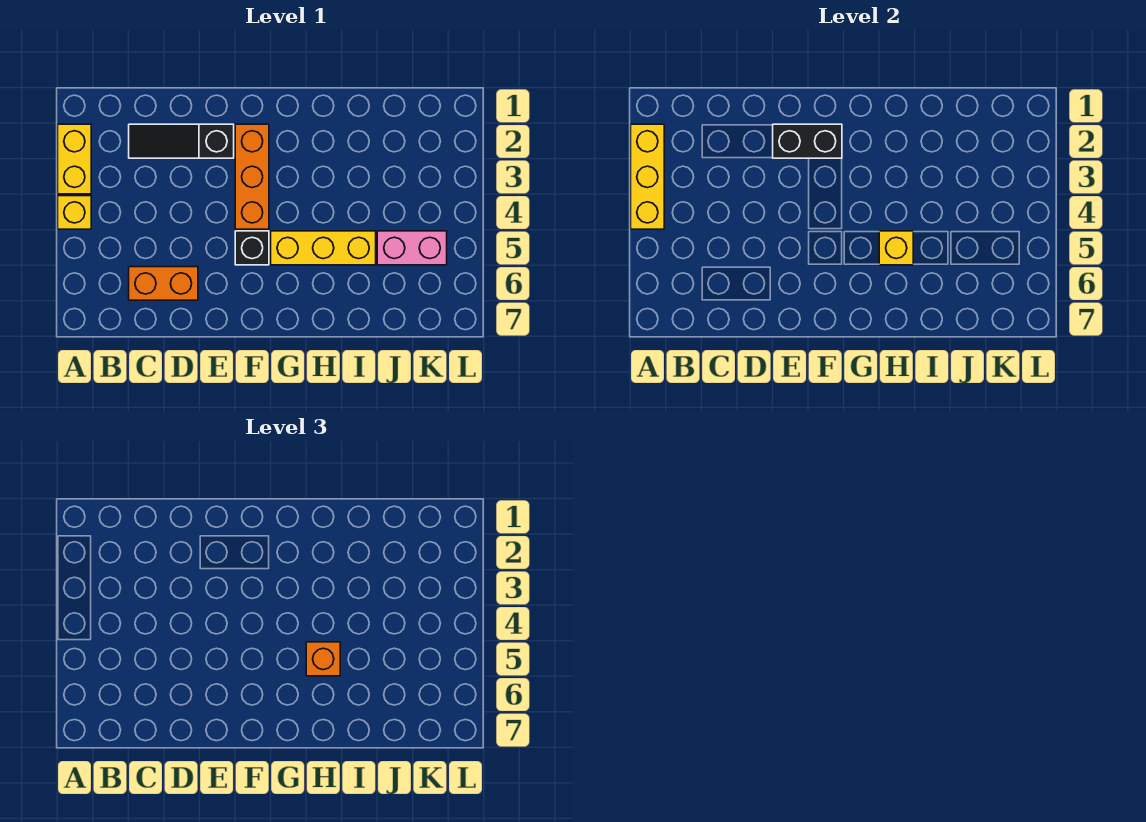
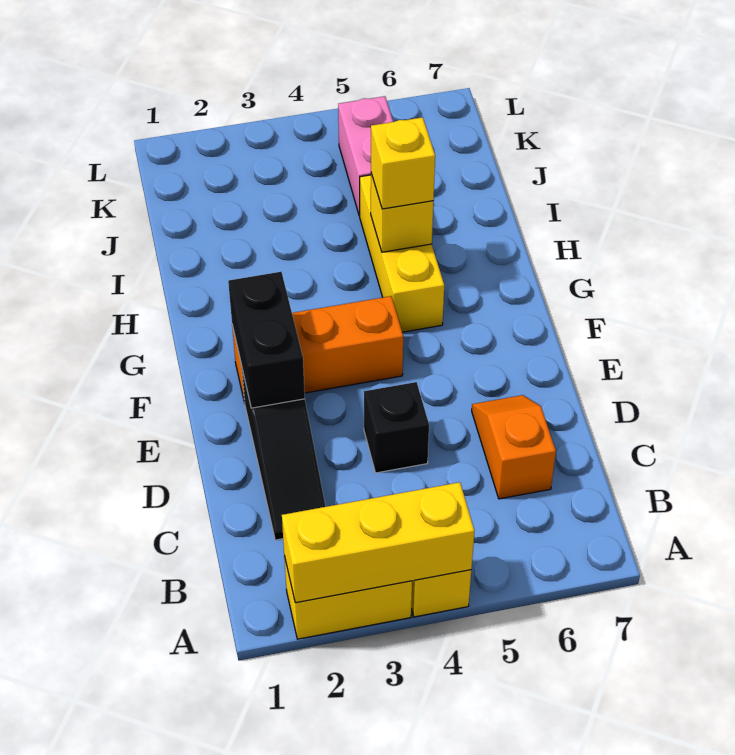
orange brick C6:D6 level 1 -> orange slope C6:D6 level 1 top C
black brick F5 level 1 -> black brick D4 level 1
orange brick H5 level 3 -> yellow brick H5 level 3

